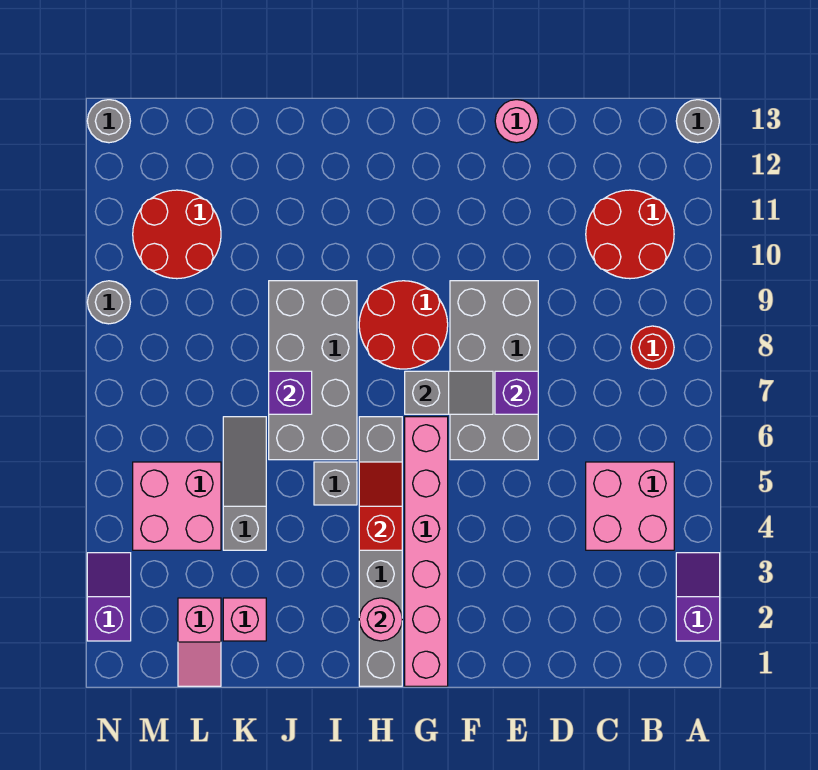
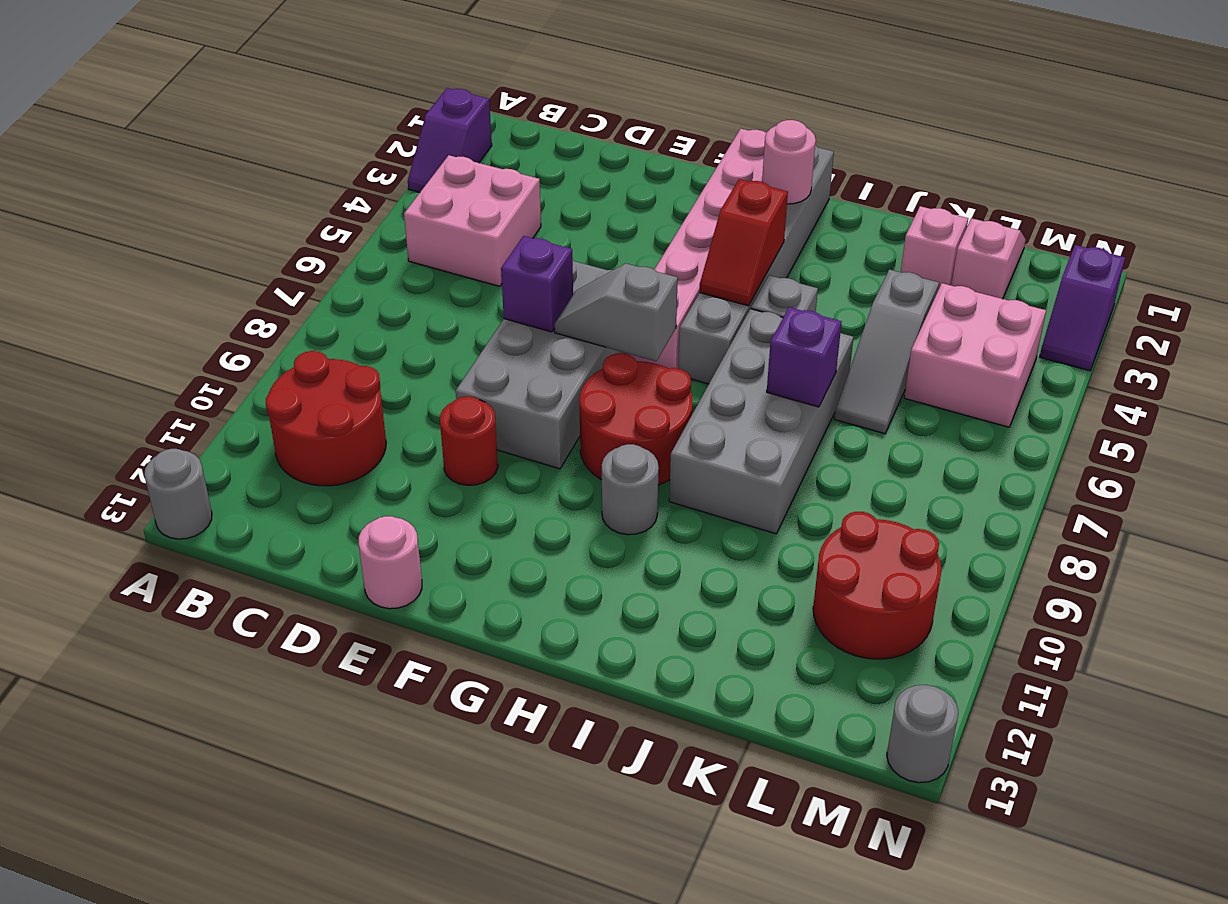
red round brick B8 level 1 -> red round brick E10 level 1
grey round brick N9 level 1 -> grey round brick H10 level 1

